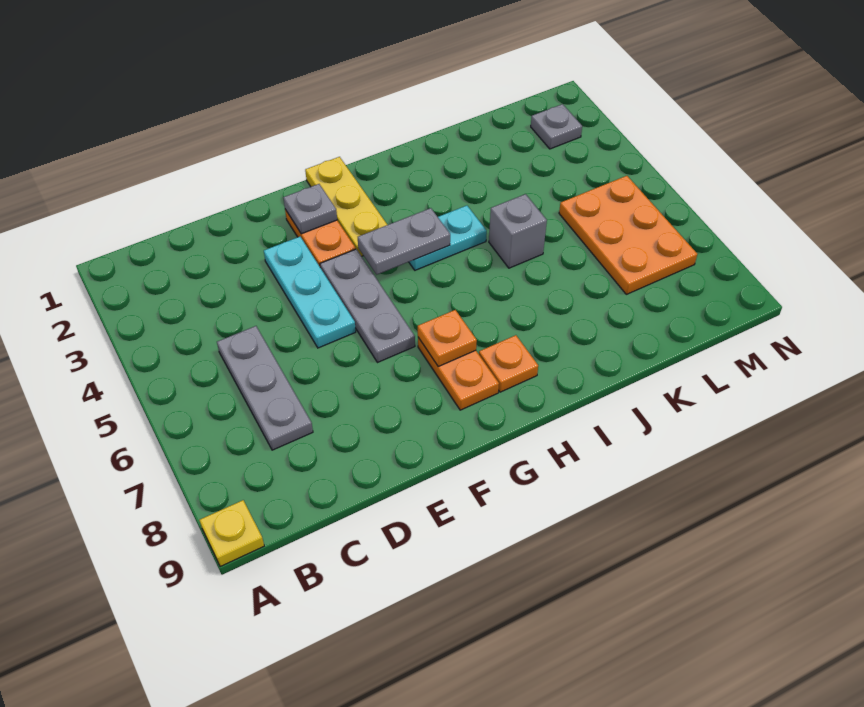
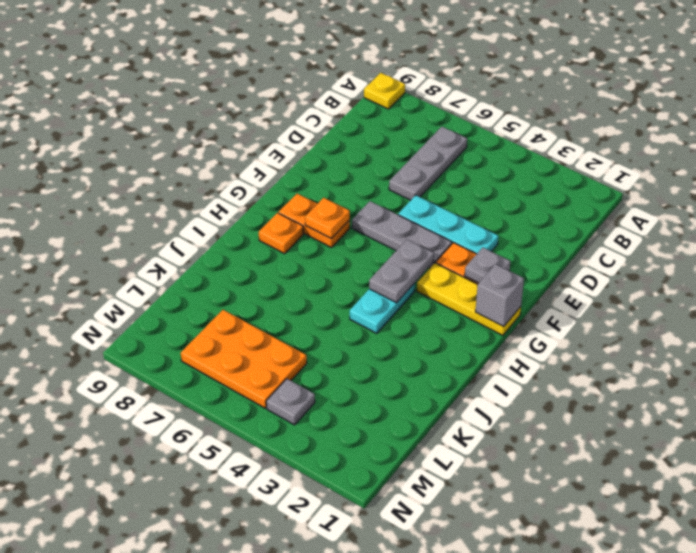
grey plate C5:C7 level 1 -> grey plate B6:D6 level 1
grey brick J5 level 1 -> grey brick G1 level 2
grey plate M2 level 1 -> grey plate M4 level 1

